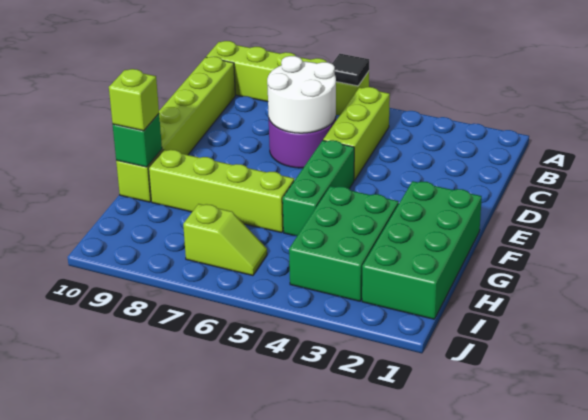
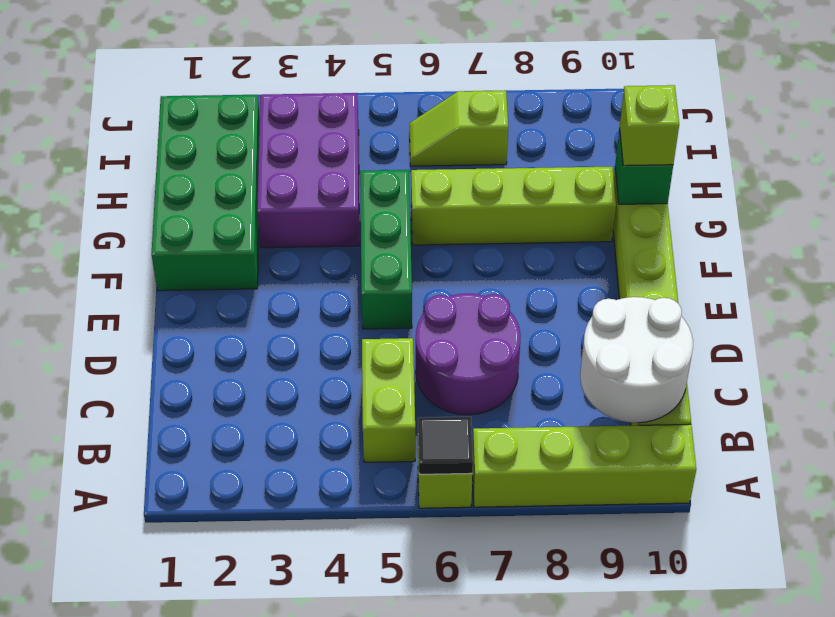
lime brick B5:D5 level 1 -> lime brick B5:C5 level 1
white round brick C6:D7 level 2 -> white round brick B9:C10 level 2
green brick G3:I4 level 1 -> purple brick G3:I4 level 1

